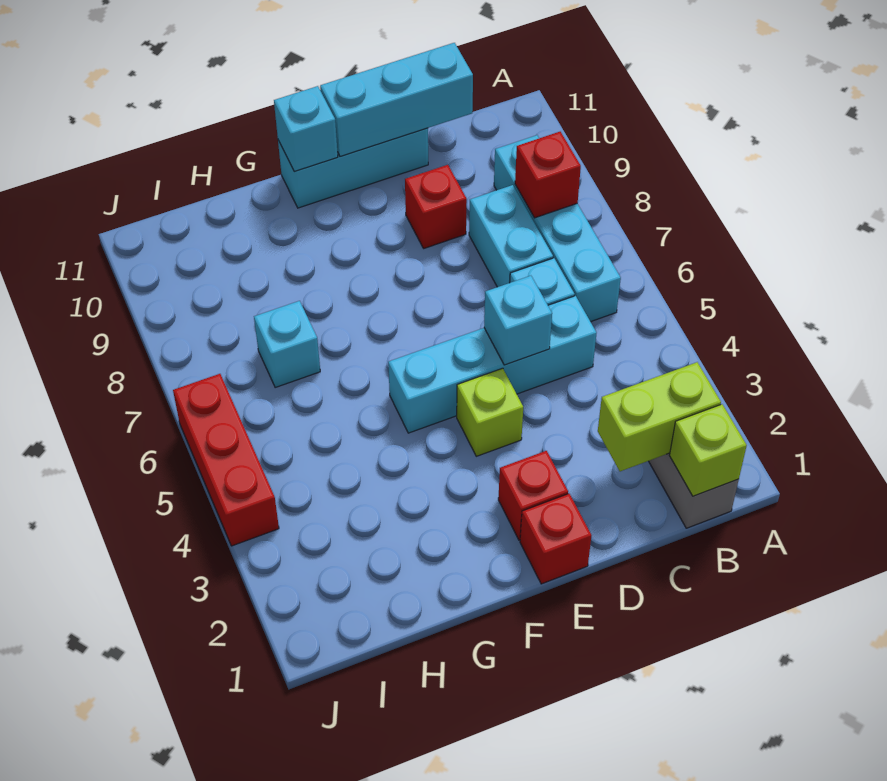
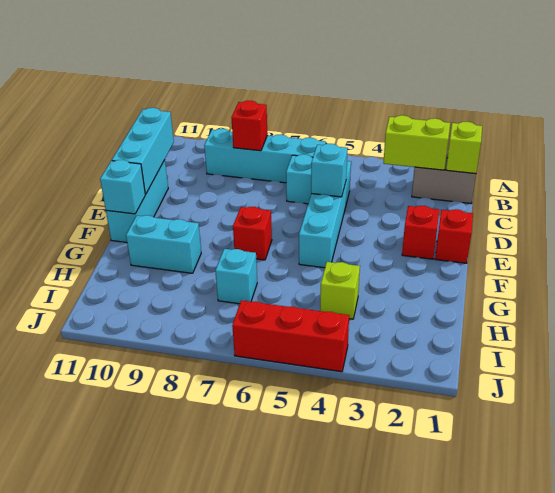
lime brick B2:C2 level 2 -> lime brick B2:B3 level 2
cyan brick C7:C8 level 1 -> cyan brick G9:G10 level 1
red brick D9 level 1 -> red brick F7 level 1
lime brick E4 level 1 -> lime brick H4 level 1

